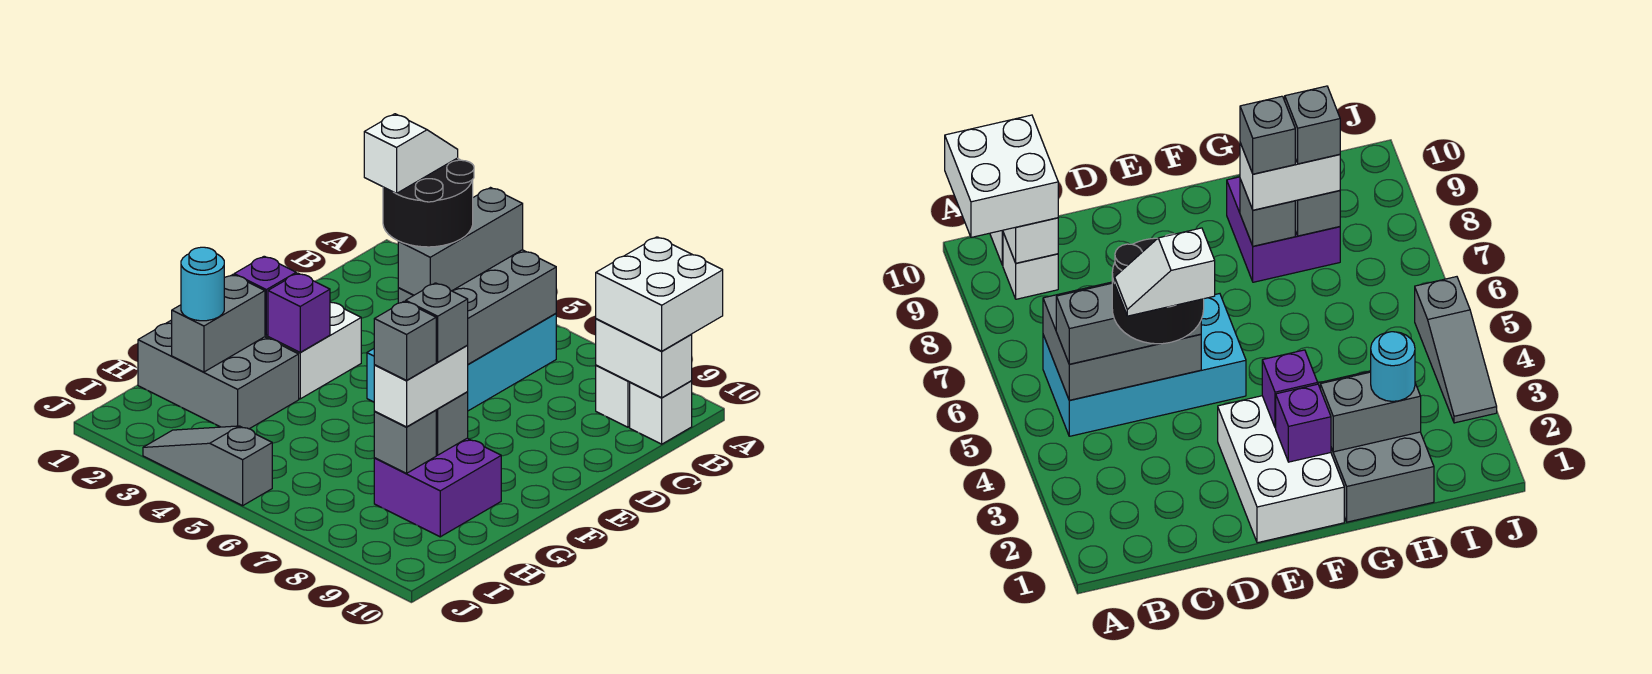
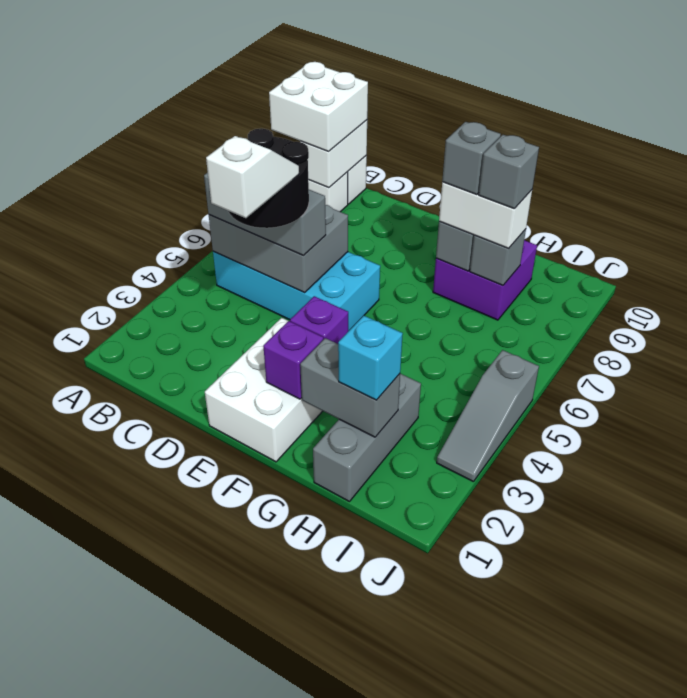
white slope C4:D4 level 5 top D -> white slope D3:D4 level 5 top 3
grey brick G1:H3 level 1 -> grey brick H1:H3 level 1
cyan round brick H2 level 3 -> cyan brick H2 level 3

